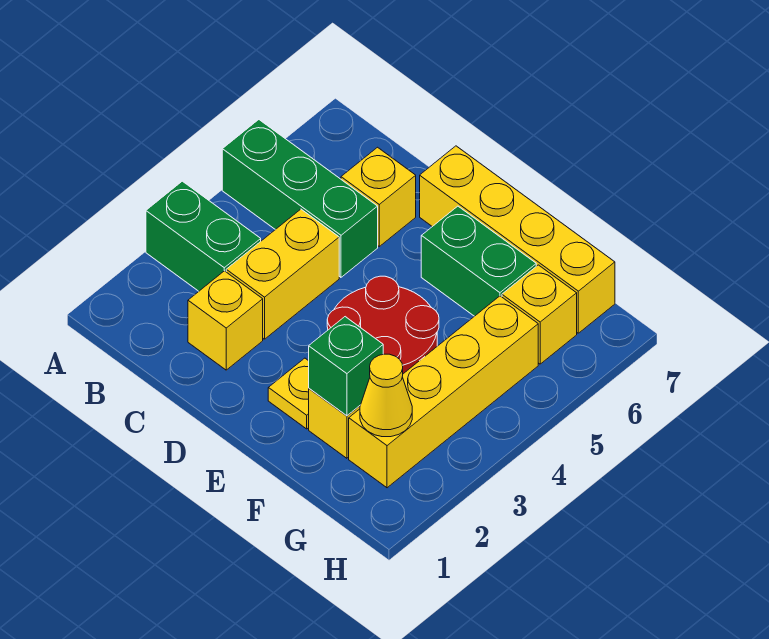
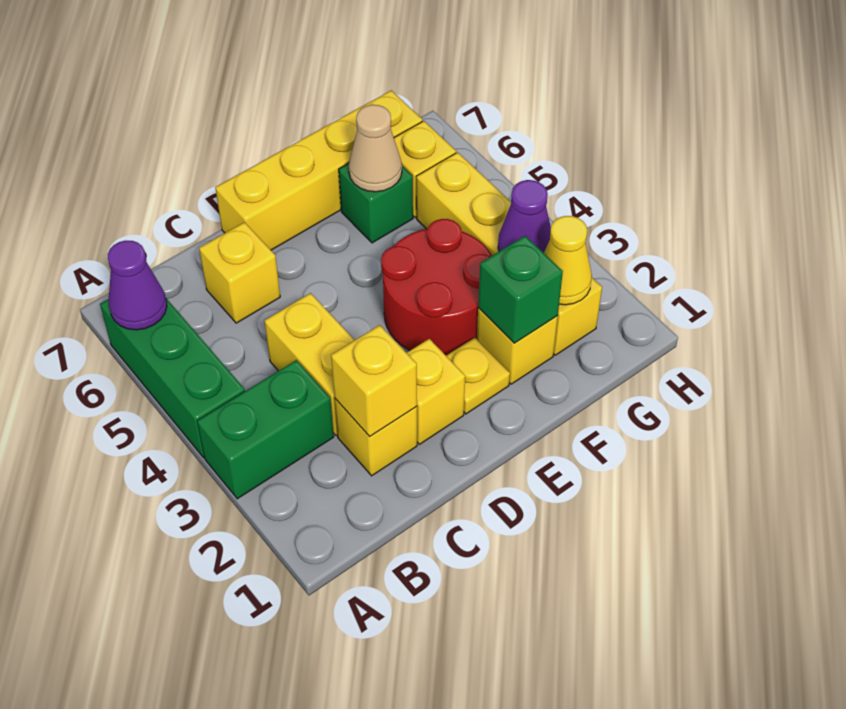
green brick A5:C5 level 1 -> green brick A4:A6 level 1
none -> purple cone A6 level 2
none -> yellow brick C2 level 2
none -> yellow brick D2 level 1
green brick E6:F6 level 1 -> green brick F6 level 1
none -> tan cone F6 level 2
none -> purple cone G3 level 2

